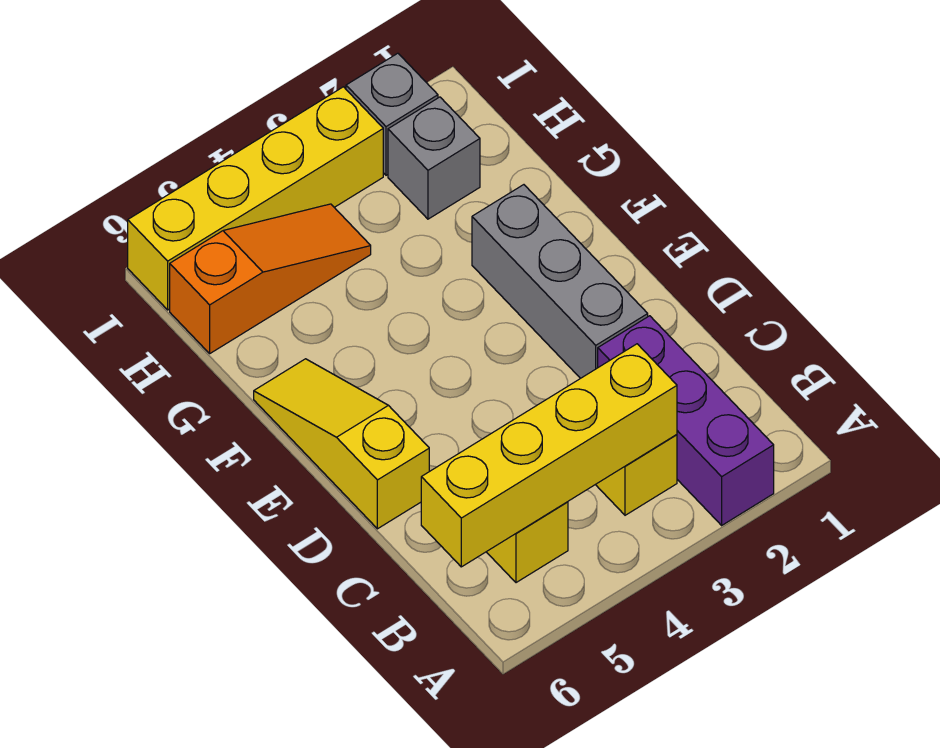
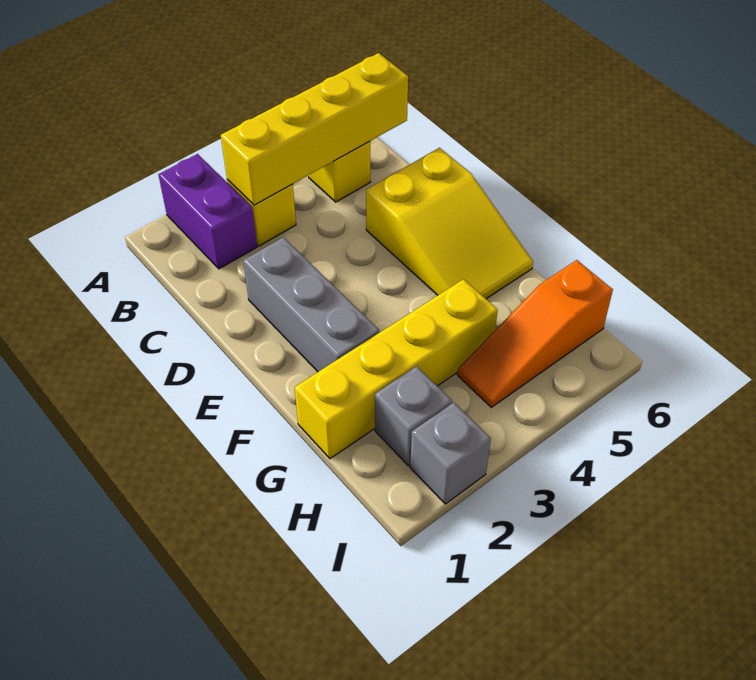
purple brick A2:C2 level 1 -> purple brick A2:B2 level 1
yellow slope D6:F6 level 1 top D -> yellow slope D5:F6 level 1 top D
yellow brick I3:I6 level 1 -> yellow brick G1:G4 level 1

